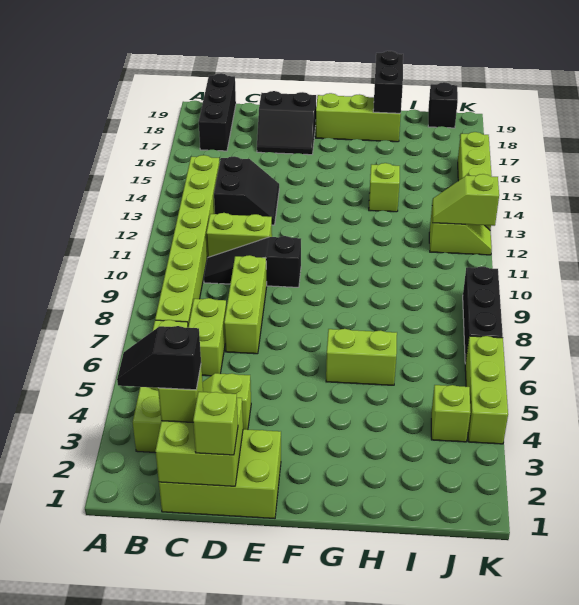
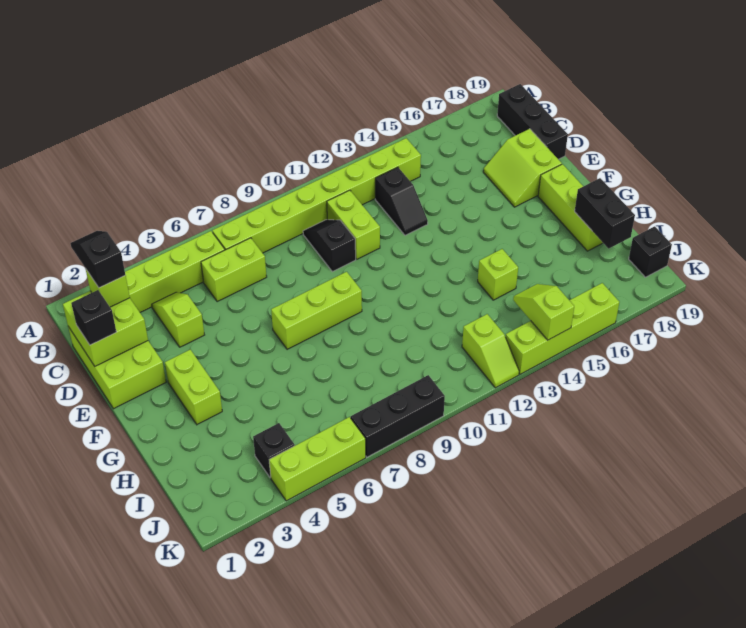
black brick B17:B19 level 1 -> black brick B19:D19 level 1
black slope C10:E10 level 1 top E -> black slope C10:D10 level 1 top D
black slope C13:D14 level 1 top C -> black slope C13:D13 level 1 top C
lime brick D1 level 3 -> black brick D1 level 3
lime brick D7:D9 level 1 -> lime brick F7:F9 level 1
black slope D17:E18 level 1 top 18 -> lime slope D17:E18 level 1 top 18
lime brick G6:H6 level 1 -> lime brick F3:G3 level 1
black brick H18:H19 level 2 -> black brick H18:I18 level 2
lime brick J4 level 1 -> black brick J4 level 1
lime slope J12:K12 level 2 top K -> lime slope J14:K14 level 2 top K

